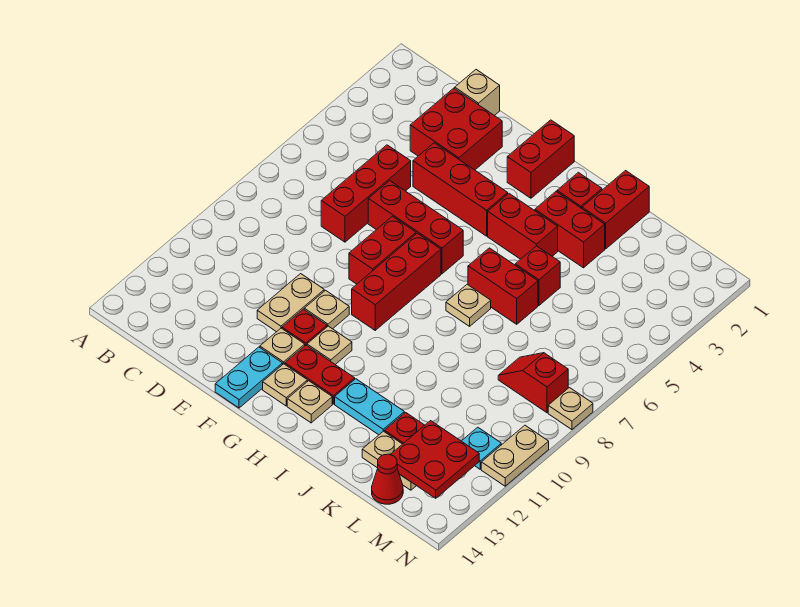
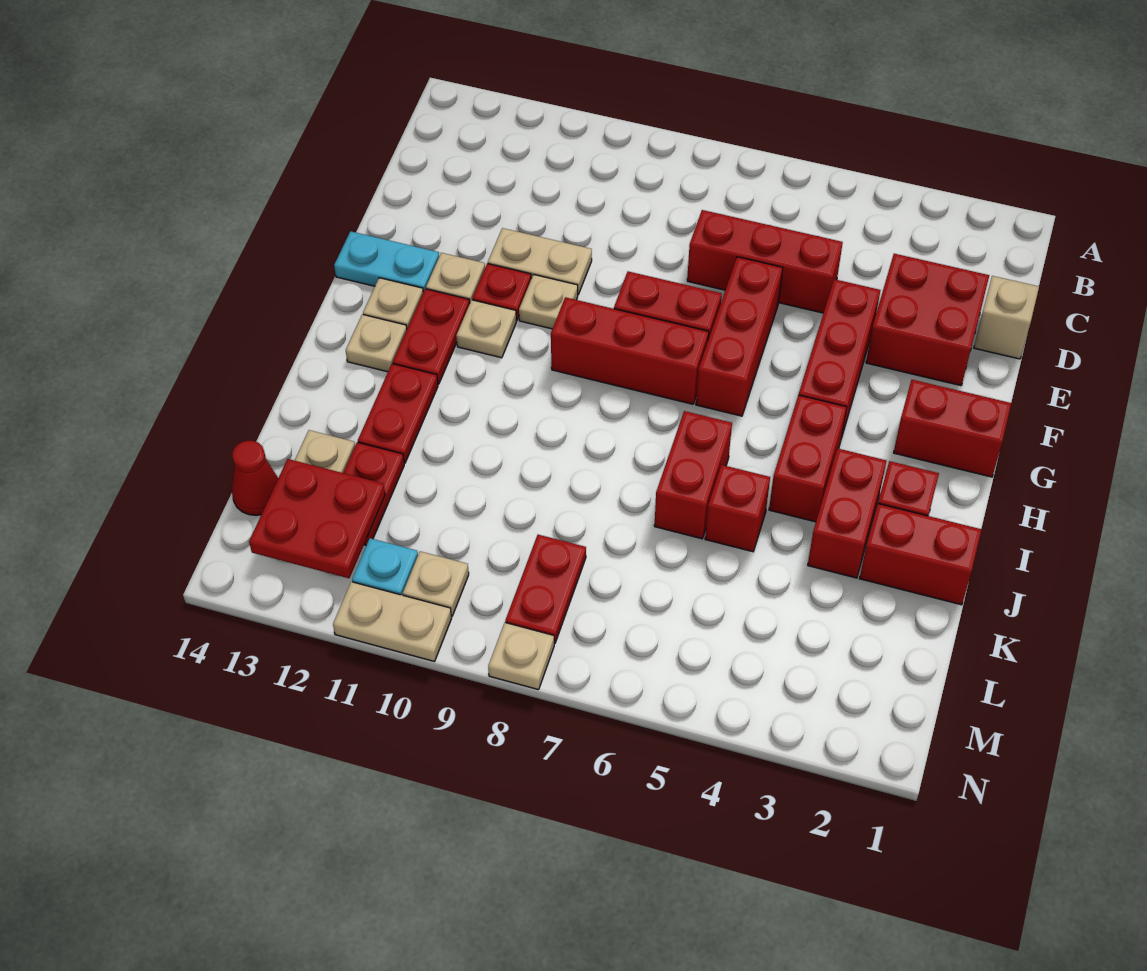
tan plate I7 level 1 -> tan plate M10 level 1
cyan plate I12:J12 level 1 -> red plate I12:J12 level 1
red slope L8:M8 level 1 top M -> red plate L8:M8 level 1

